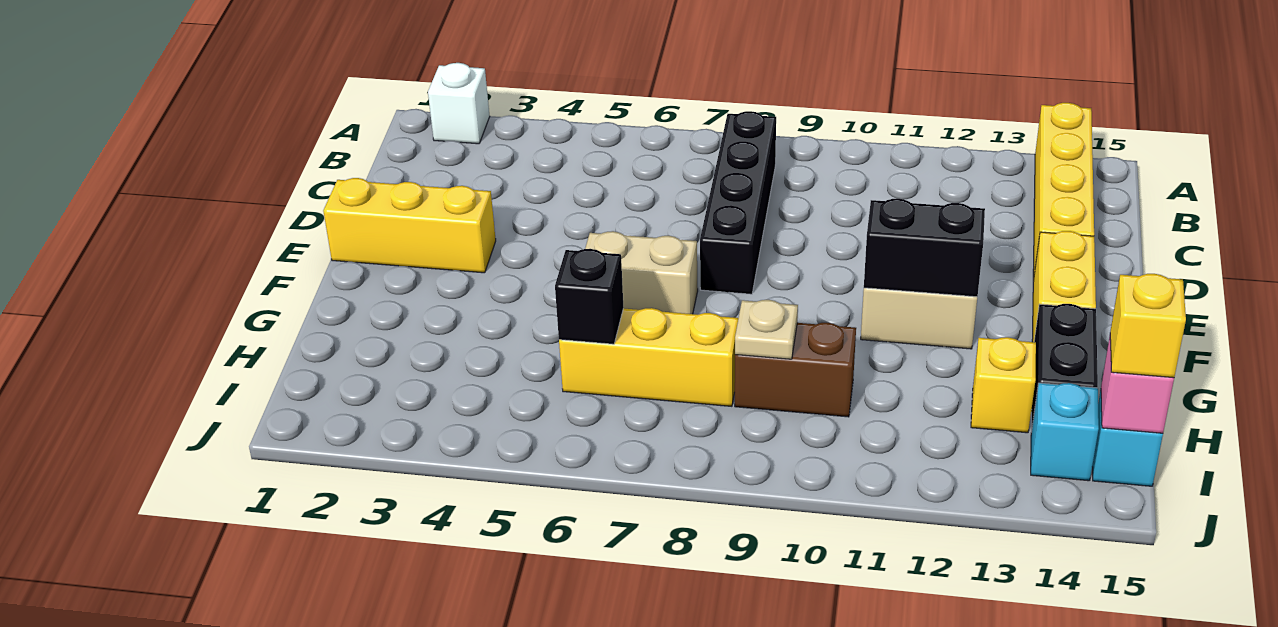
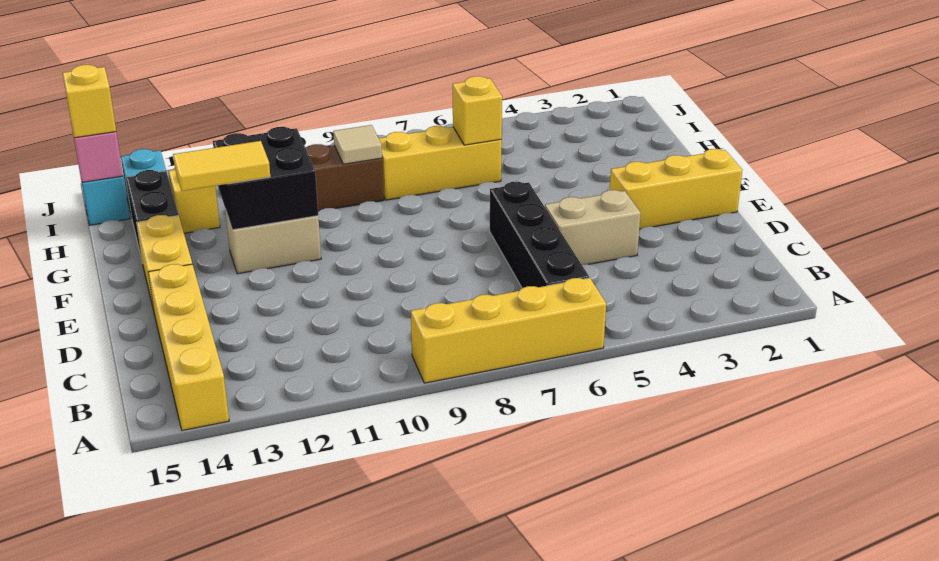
white brick A2 level 1 -> none
none -> yellow brick A6:A9 level 1
black brick B8:E8 level 1 -> black brick B6:E6 level 1
tan brick F6:F7 level 1 -> tan brick D4:D5 level 1
black brick F11:F12 level 2 -> black brick F11:G12 level 2
none -> yellow tile F12:F13 level 3
black brick H6 level 2 -> yellow brick H6 level 2
tan plate H9 level 2 -> tan tile H9 level 2

